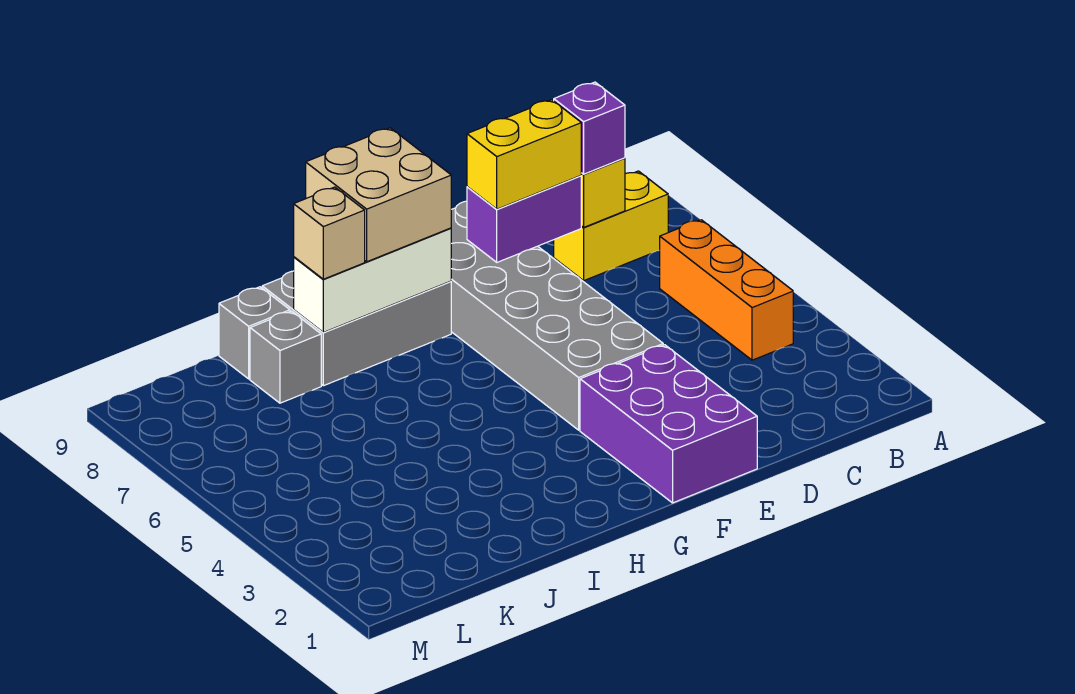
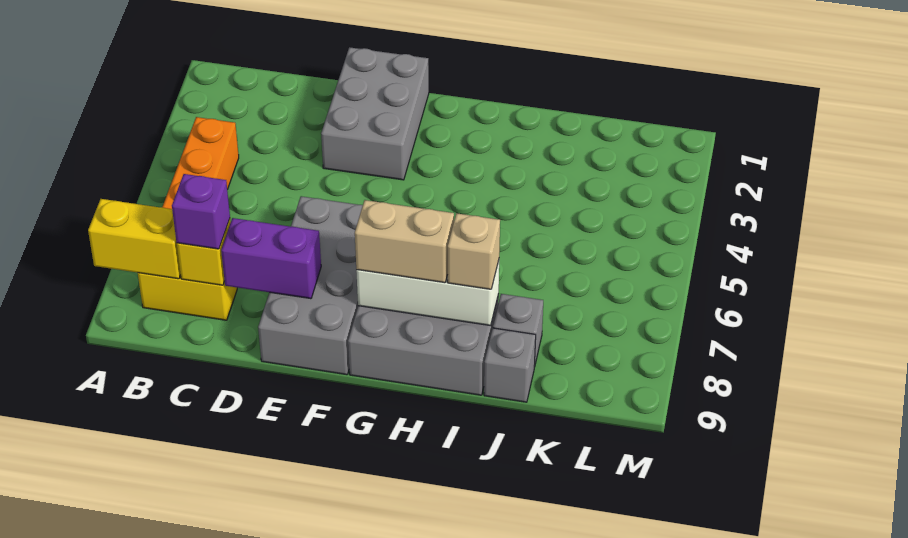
yellow brick D8:E8 level 3 -> yellow brick A8:B8 level 2
purple brick E1:F3 level 1 -> grey brick E1:F3 level 1
grey brick E4:F9 level 1 -> grey brick E6:F9 level 1
tan brick G8:H9 level 3 -> tan brick G8:H8 level 3

